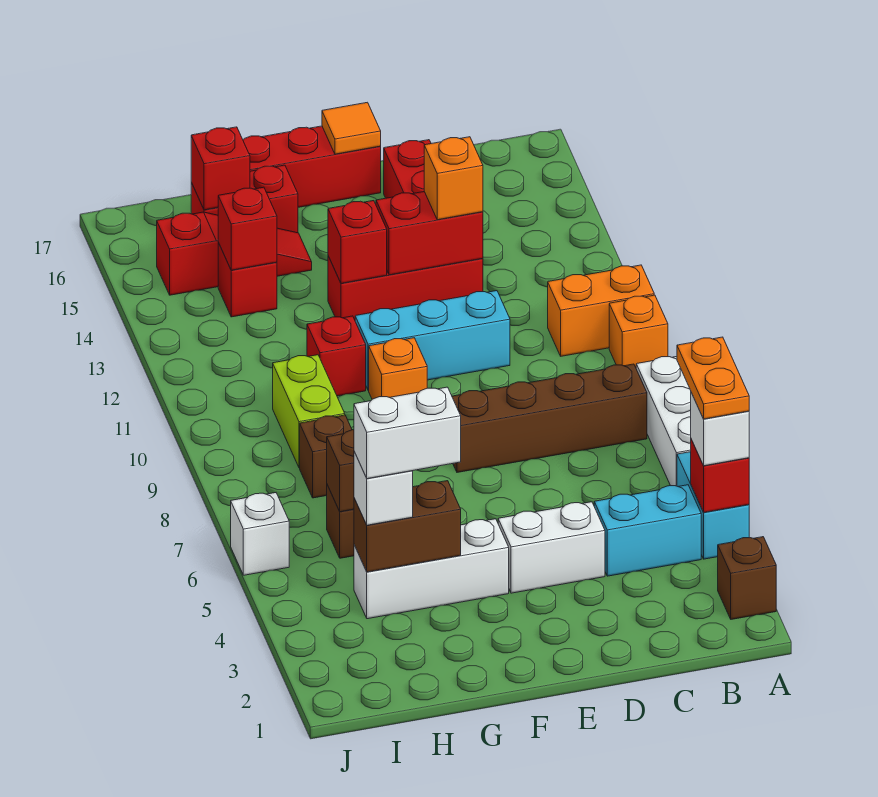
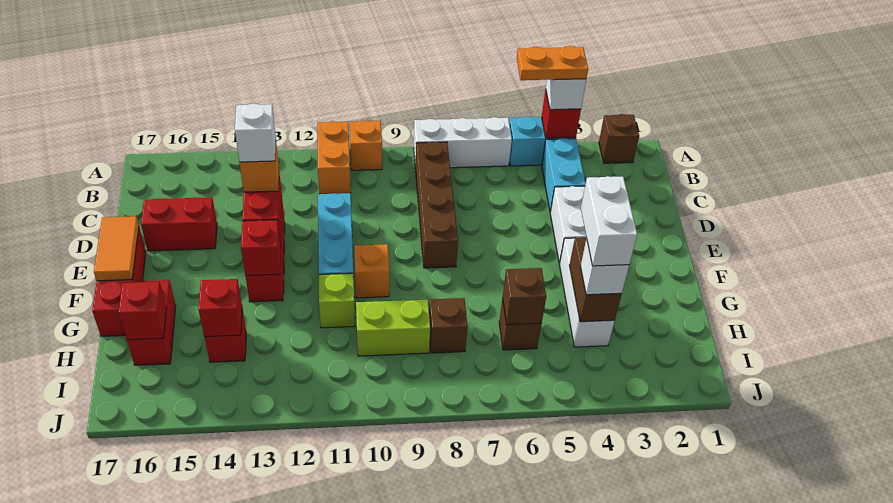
orange tile E17 level 2 -> orange tile E17:F17 level 2
red brick G11 level 1 -> lime brick G11 level 1
red slope G15:I15 level 1 top I -> none
white brick J6 level 1 -> white brick D13 level 4

